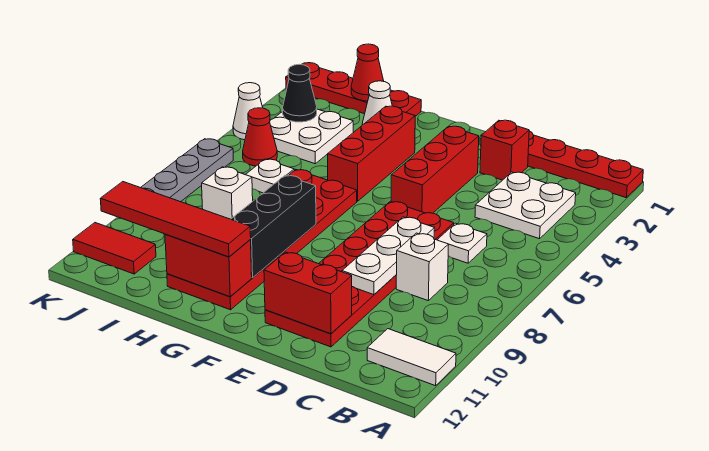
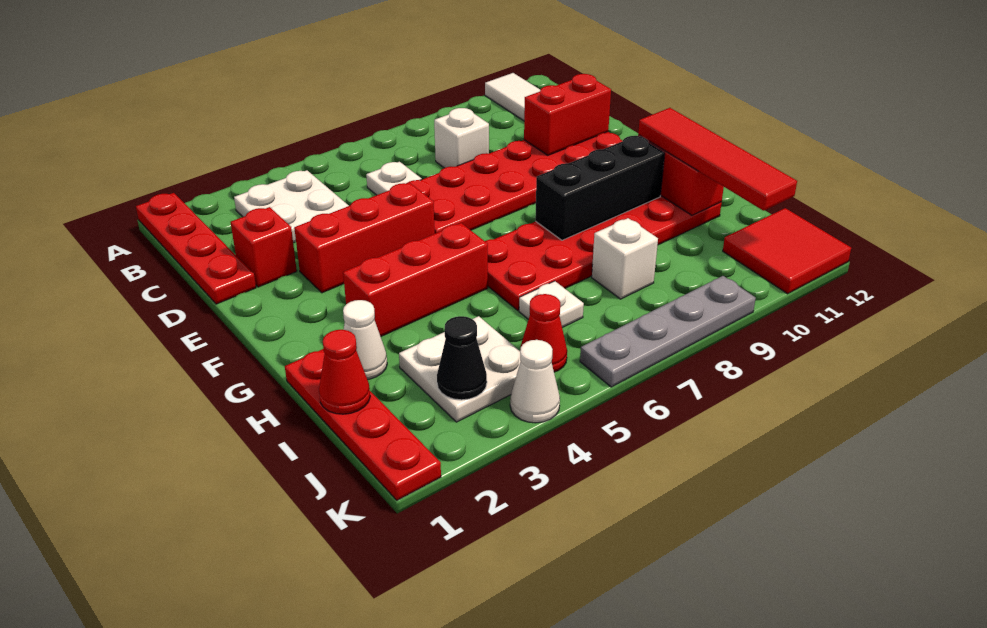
white plate D7:D9 level 2 -> none
red brick D11:E11 level 2 -> red brick D10:D11 level 2
red tile J11:K11 level 1 -> red tile J11:K12 level 1

